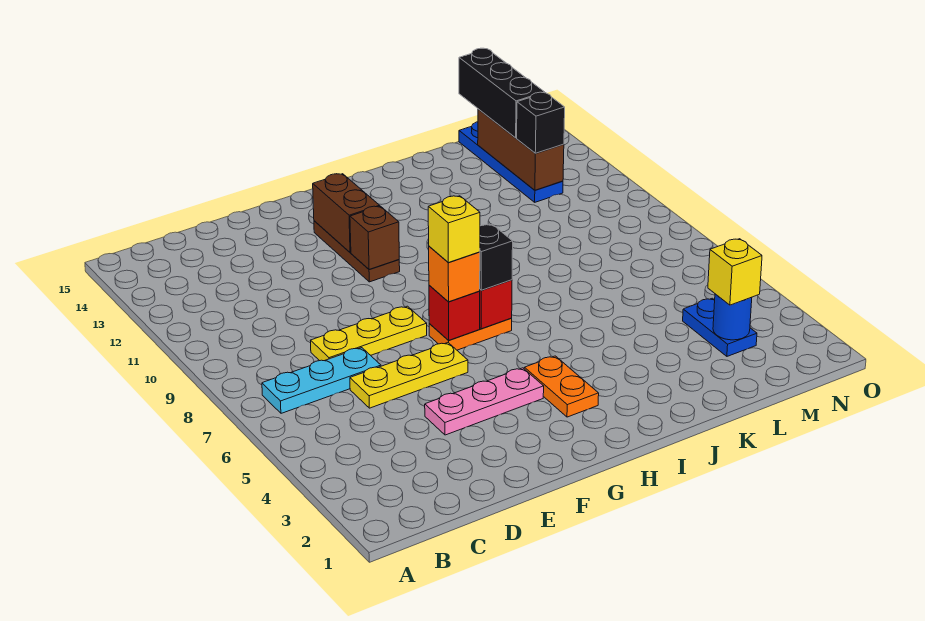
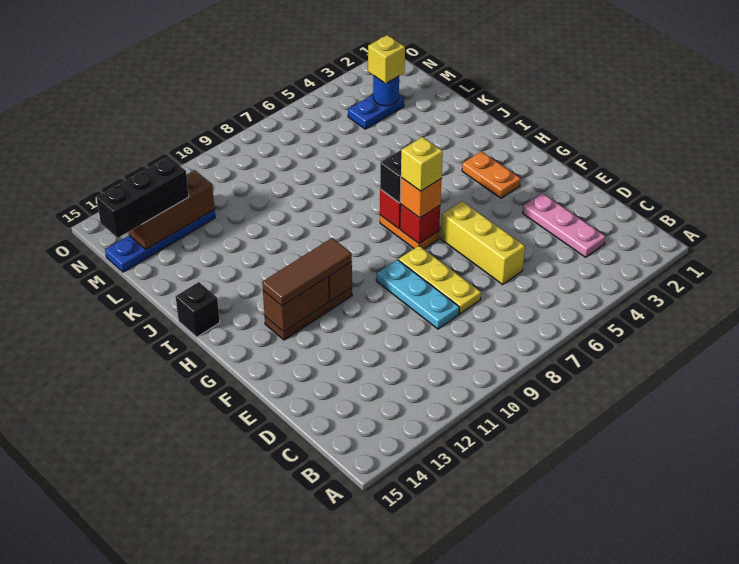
cyan plate B7:D7 level 1 -> cyan plate D9:F9 level 1
yellow plate D6:F6 level 1 -> yellow brick D6:F6 level 1
pink plate E4:G4 level 1 -> pink plate C3:E3 level 1
none -> brown tile G11:G13 level 3
orange plate H3:H4 level 1 -> orange plate G3:H3 level 1
black brick M12 level 3 -> black brick I15 level 1

